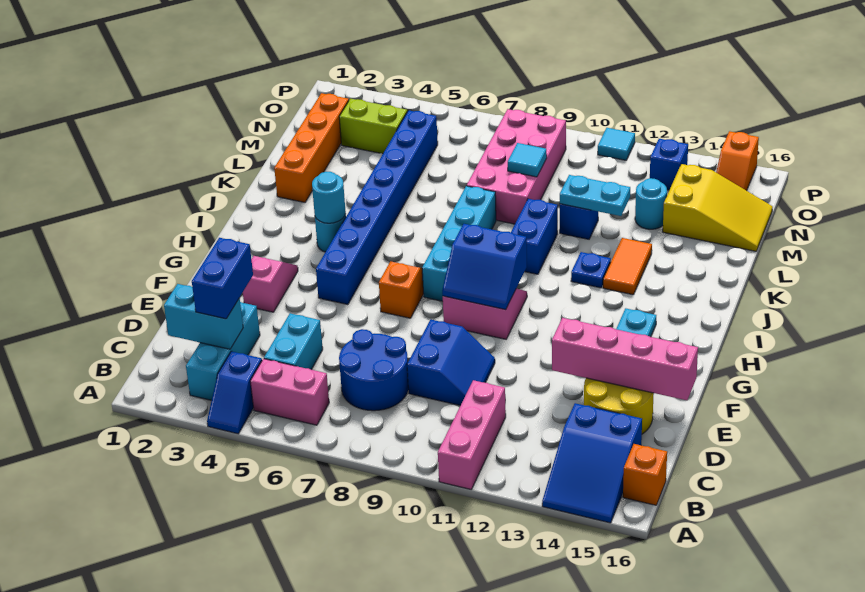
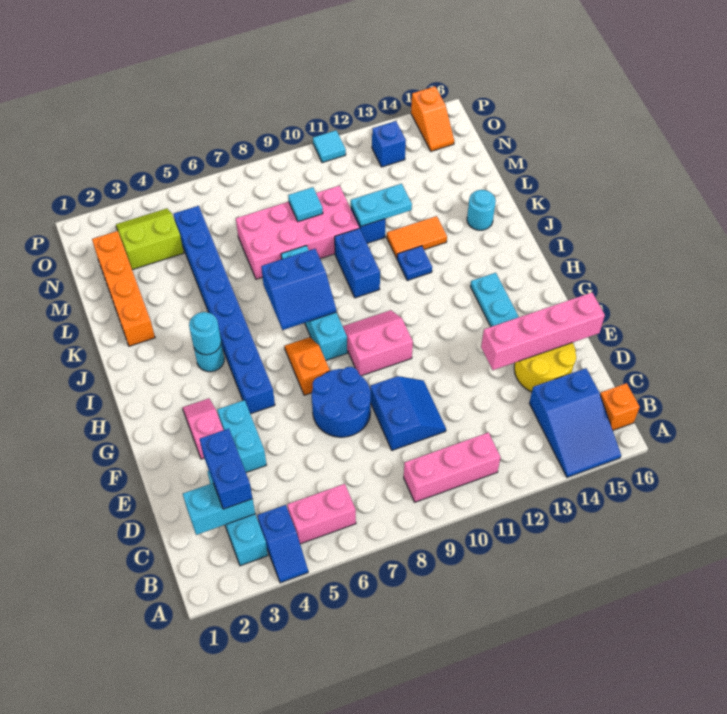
pink brick A11:C11 level 1 -> pink brick B9:B11 level 1
cyan brick C5:D5 level 1 -> cyan brick E4:F4 level 1
blue round brick C7:D8 level 1 -> blue round brick E7:F8 level 1
blue slope G9:H10 level 2 top H -> blue slope I7:J8 level 2 top J
orange tile J13:K13 level 1 -> orange tile K12:K13 level 1
pink brick L8:O9 level 1 -> pink brick L7:M10 level 1
cyan round brick M13 level 1 -> cyan round brick K15 level 1
yellow slope M14:N16 level 1 top 14 -> none

